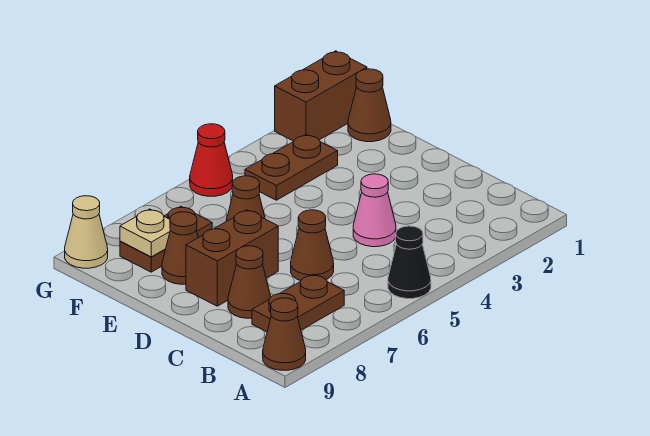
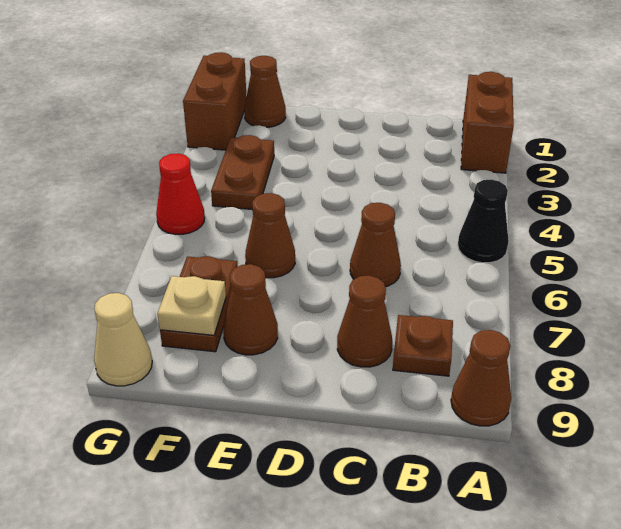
brown plate B7:B8 level 1 -> brown plate B8 level 1
pink cone C4 level 1 -> none
brown brick D7:D8 level 1 -> brown brick A1:A2 level 1

